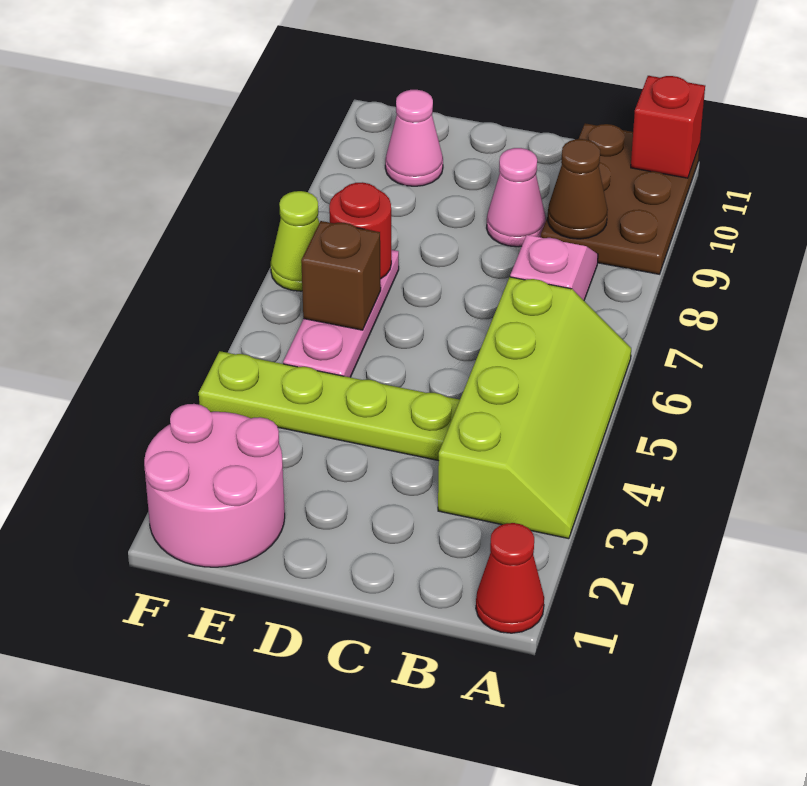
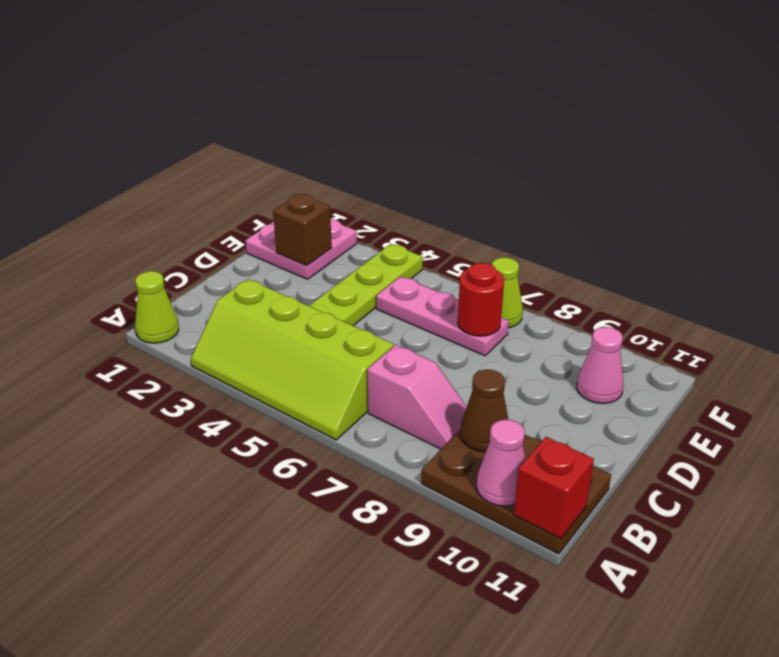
red cone A1 level 1 -> lime cone A1 level 1
pink cone C9 level 1 -> pink cone A10 level 2
pink round brick E1:F2 level 1 -> pink plate E1:F2 level 1
brown brick E6 level 2 -> brown brick E2 level 2

